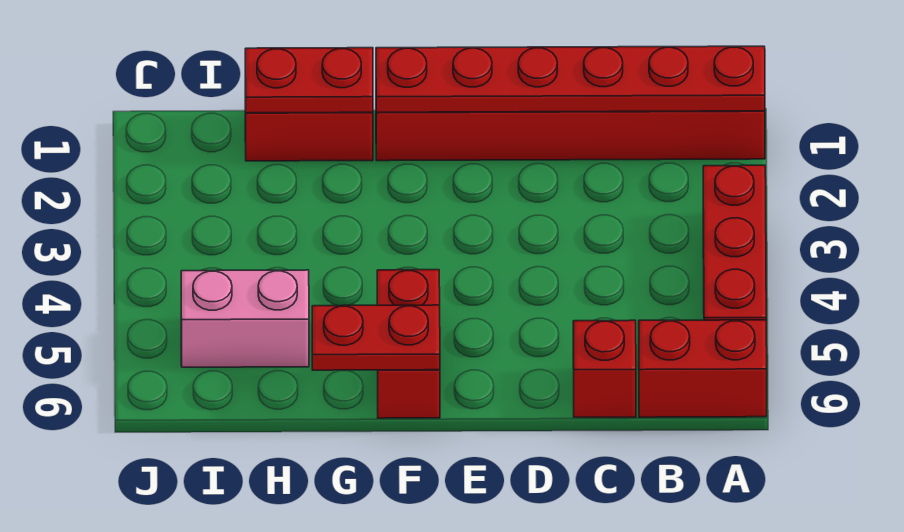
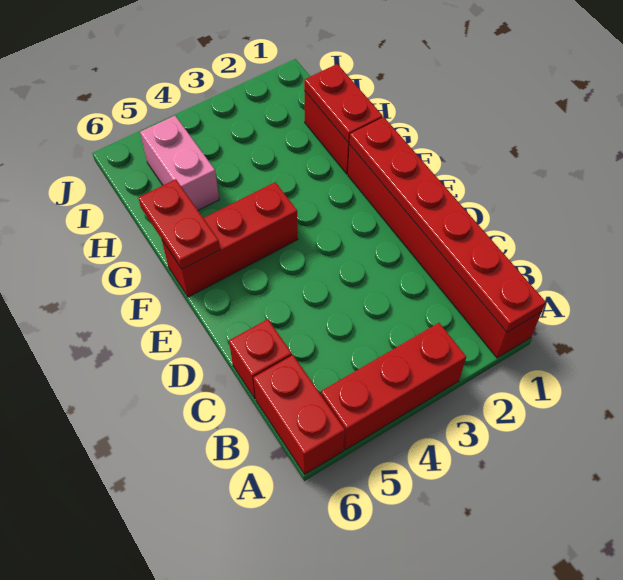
red brick F5:F6 level 1 -> red brick F4:F6 level 1

